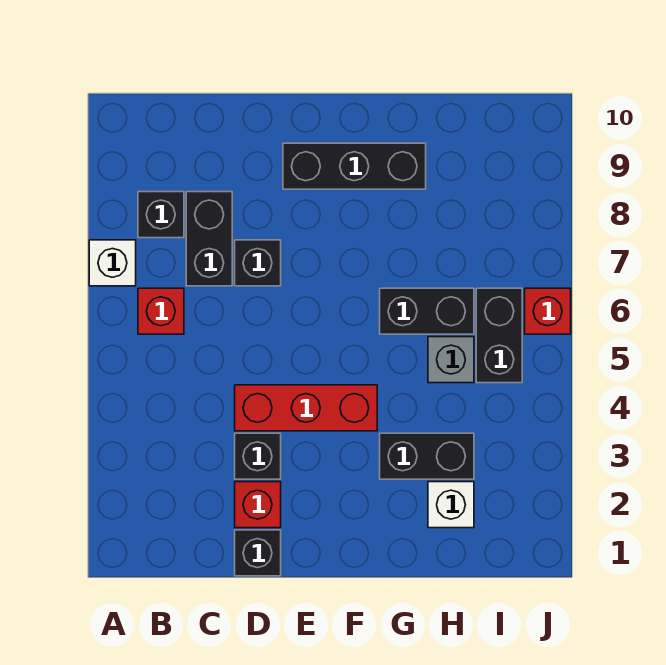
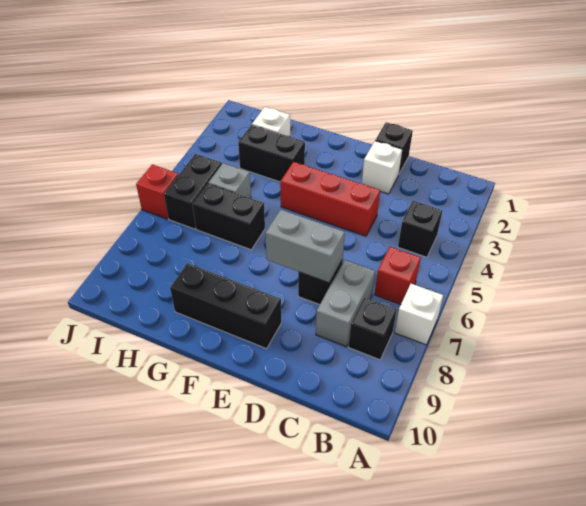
black brick C7:C8 level 1 -> grey brick C7:C8 level 1
red brick D2 level 1 -> white brick D2 level 1
black brick D3 level 1 -> black brick B4 level 1
none -> grey brick D7:E7 level 2

